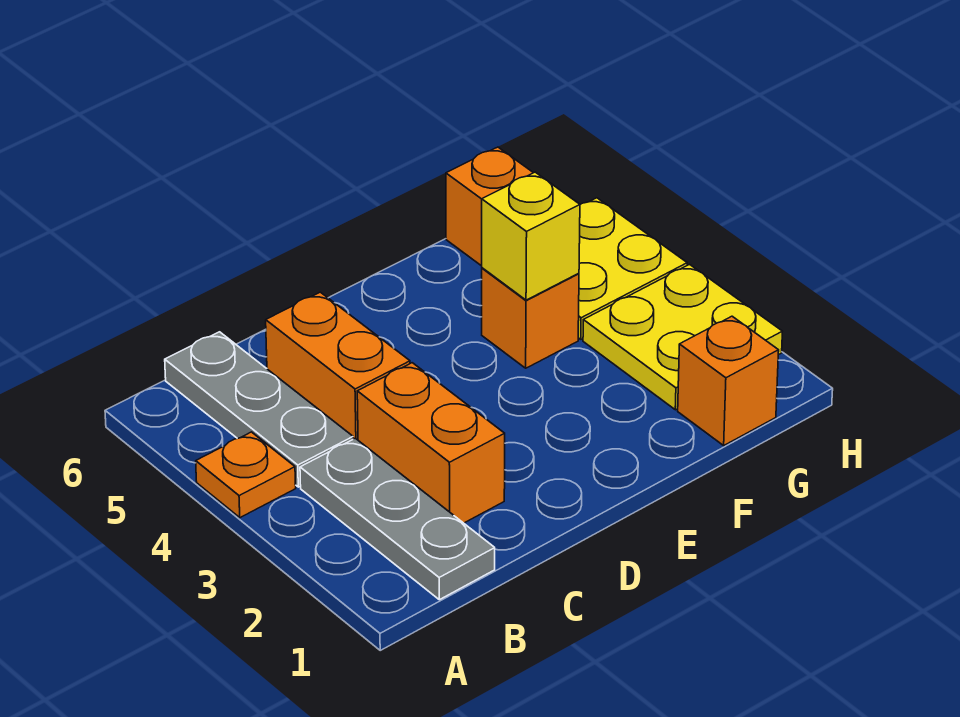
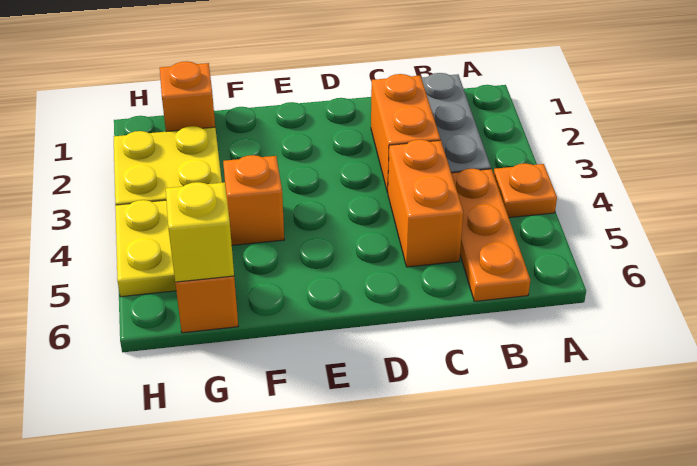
grey plate B4:B6 level 1 -> orange plate B4:B6 level 1
yellow brick F4 level 2 -> yellow brick G6 level 2

